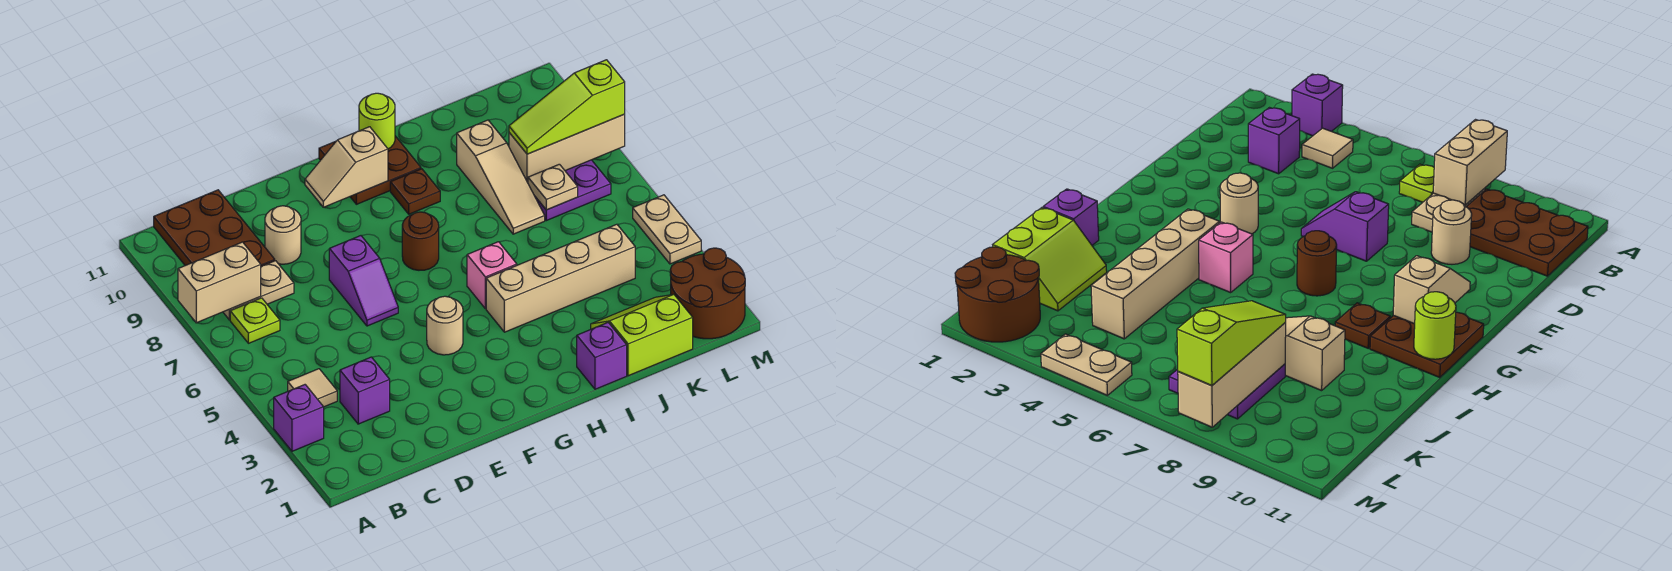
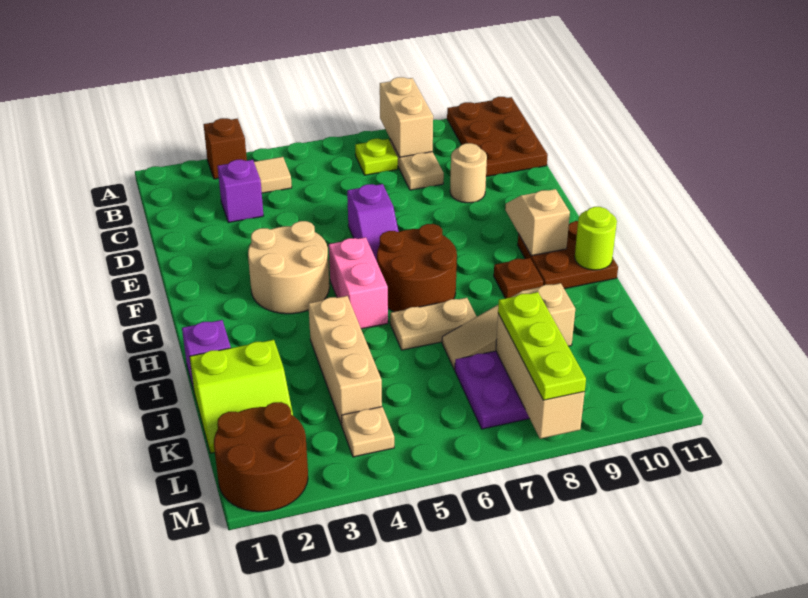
purple brick A3 level 1 -> brown brick A3 level 1
brown plate B9:C11 level 1 -> brown plate A10:C11 level 1
purple slope E6:E7 level 1 top 7 -> purple slope E6:F6 level 1 top E
tan round brick F4 level 1 -> tan round brick F3:G4 level 1
brown round brick G7 level 1 -> brown round brick G6:H7 level 1
tan brick H4:K4 level 1 -> tan brick I4:K4 level 1
pink brick H5 level 1 -> pink brick G5:H5 level 1
lime slope J1:K2 level 1 top 1 -> lime slope J1:K2 level 1 top J
tan plate K7 level 2 -> tan plate L4 level 1
lime slope K8:M8 level 3 top M -> lime plate K8:M8 level 3
tan plate M4:M5 level 1 -> tan plate I6:I7 level 1

